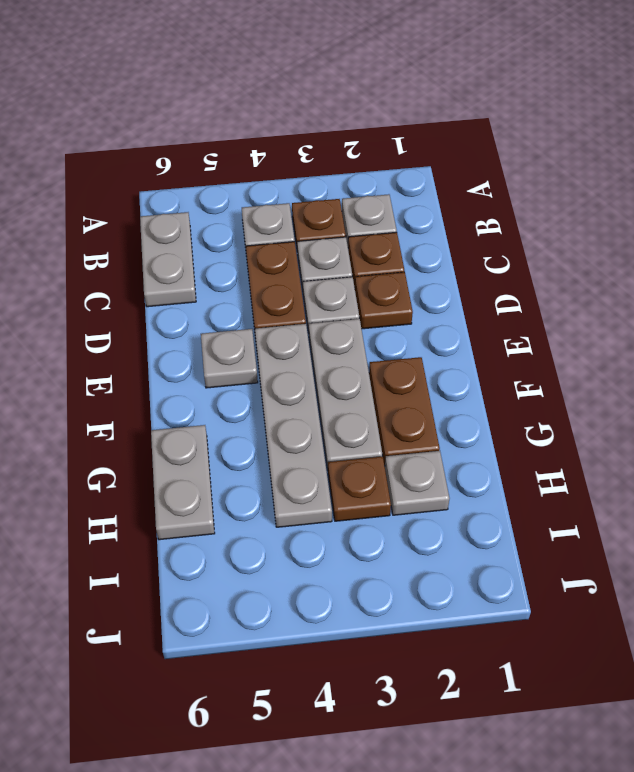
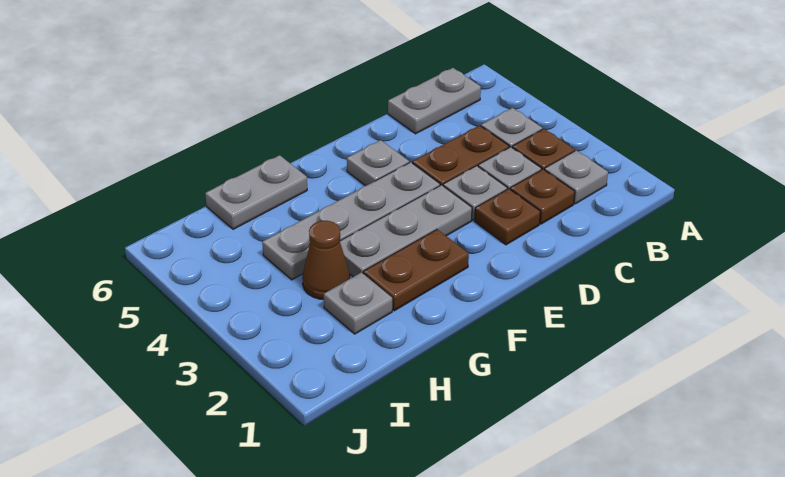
brown plate H3 level 1 -> brown cone H3 level 1

